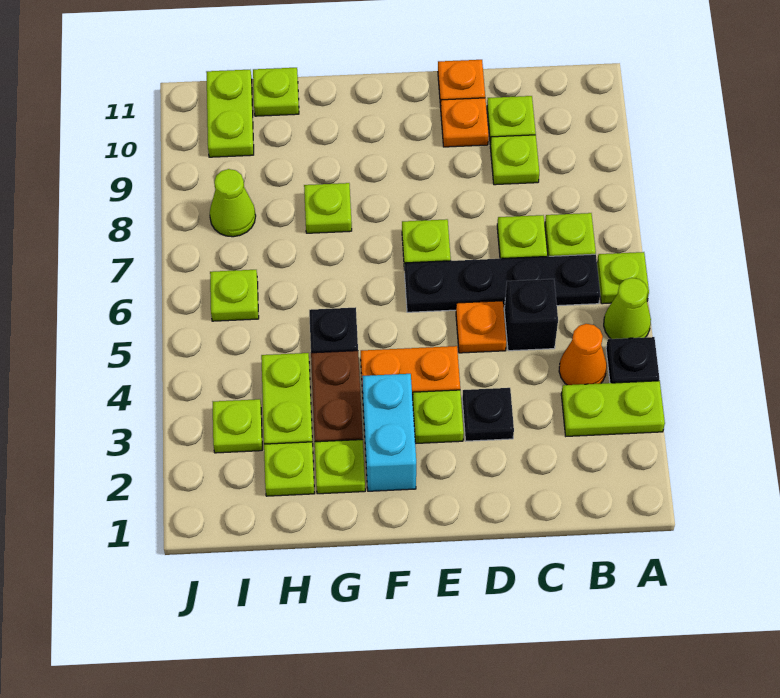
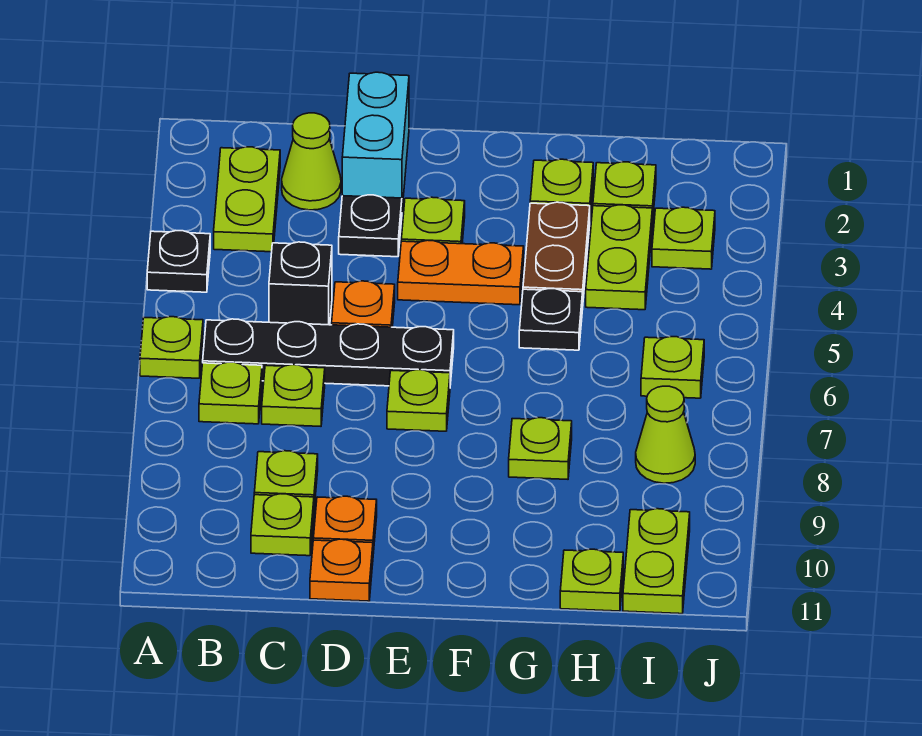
lime plate A3:B3 level 1 -> lime plate B2:B3 level 1
lime cone A5 level 1 -> lime cone C2 level 1
orange cone B4 level 1 -> none
cyan brick F2:F3 level 1 -> cyan brick D1:D2 level 1

